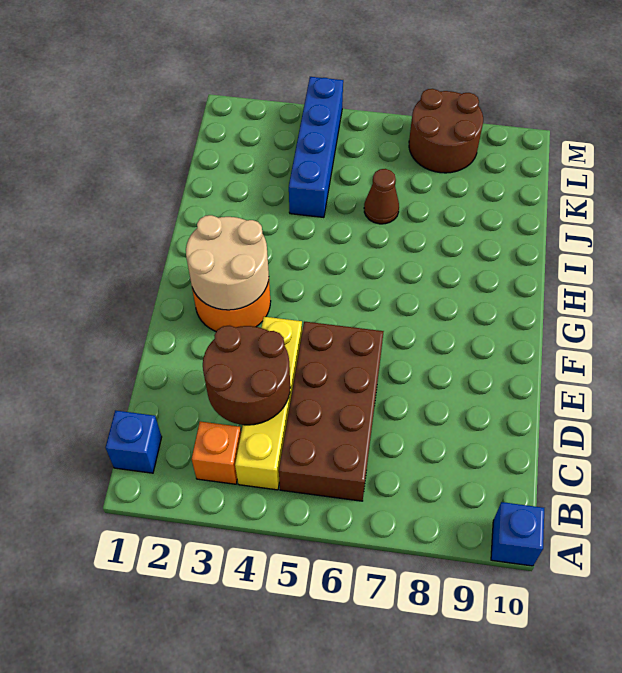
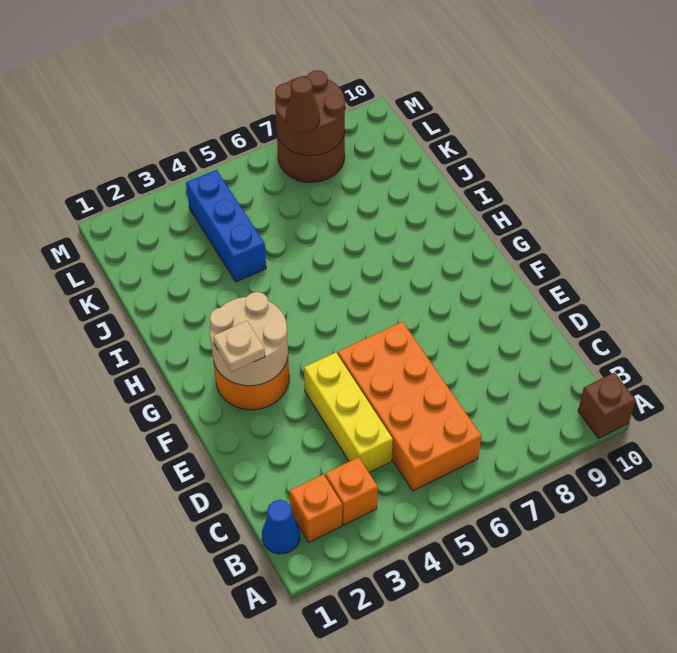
blue brick A10 level 1 -> brown brick A10 level 1
blue brick B1 level 1 -> blue cone B1 level 1
none -> orange brick B2 level 1
yellow brick B4:E4 level 1 -> yellow brick C4:E4 level 1
brown brick B5:E6 level 1 -> orange brick B5:E6 level 1
brown round brick C3:D4 level 2 -> brown round brick L7:M8 level 2
none -> tan plate F2 level 3
blue brick J4:M4 level 1 -> blue brick J4:L4 level 1
brown cone J6 level 1 -> brown cone L7 level 3

